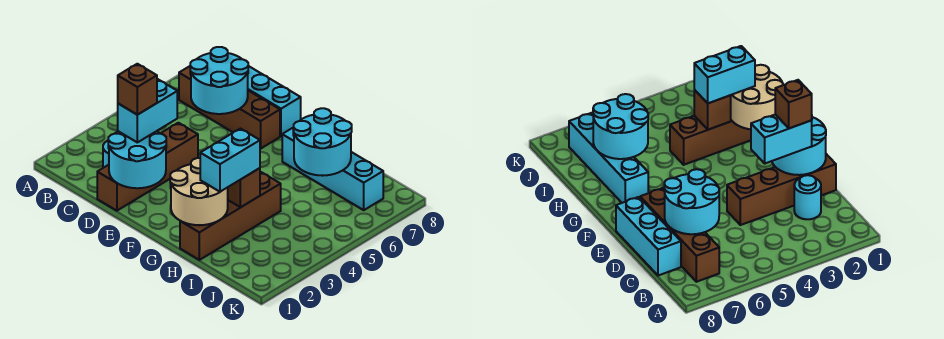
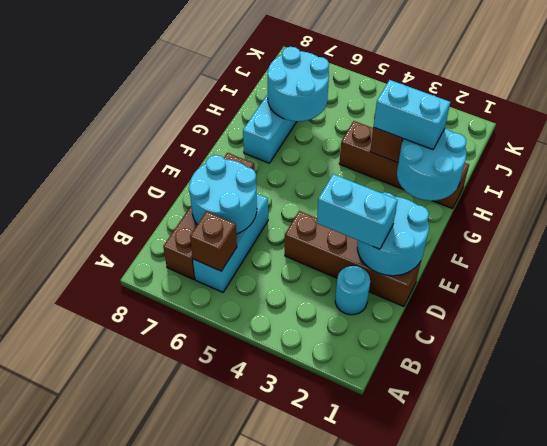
cyan brick C8:E8 level 1 -> cyan brick B6:D6 level 1
brown brick D2 level 4 -> brown brick B6 level 2
tan round brick G1:H2 level 2 -> cyan round brick G1:H2 level 2

